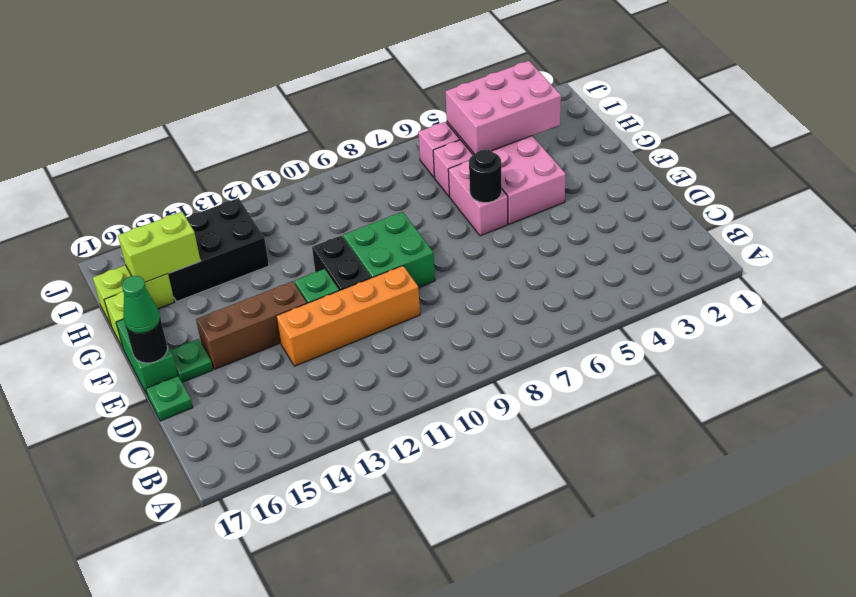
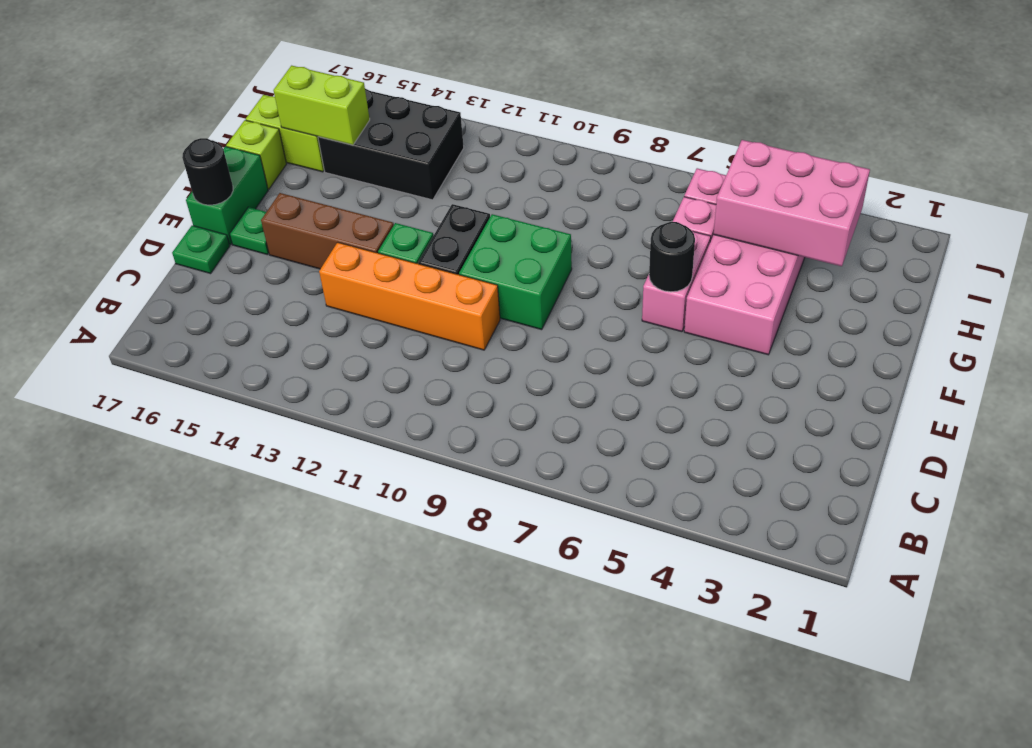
green cone E17 level 3 -> none

